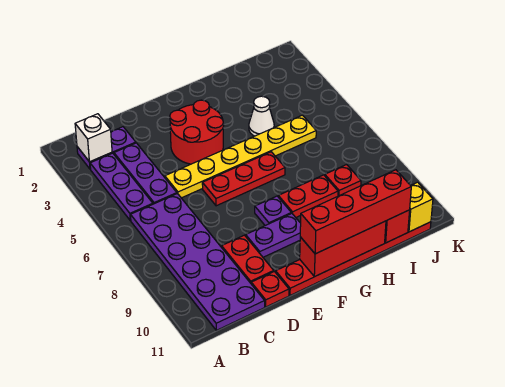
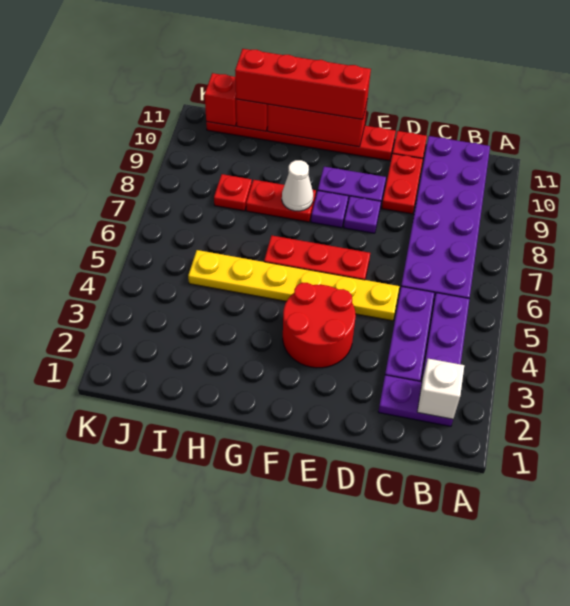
none -> purple plate E8 level 1
white cone H4 level 1 -> white cone G8 level 2
yellow brick J11 level 2 -> red brick J11 level 2

